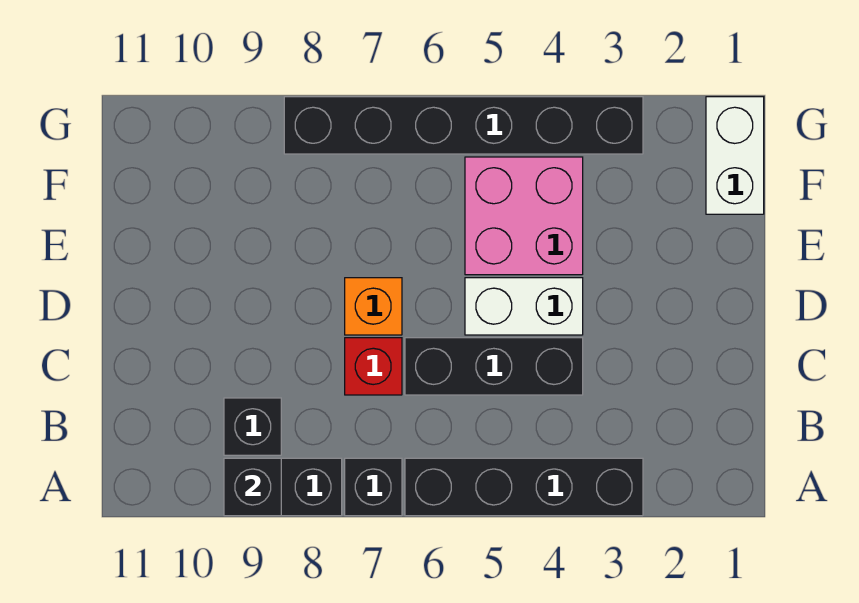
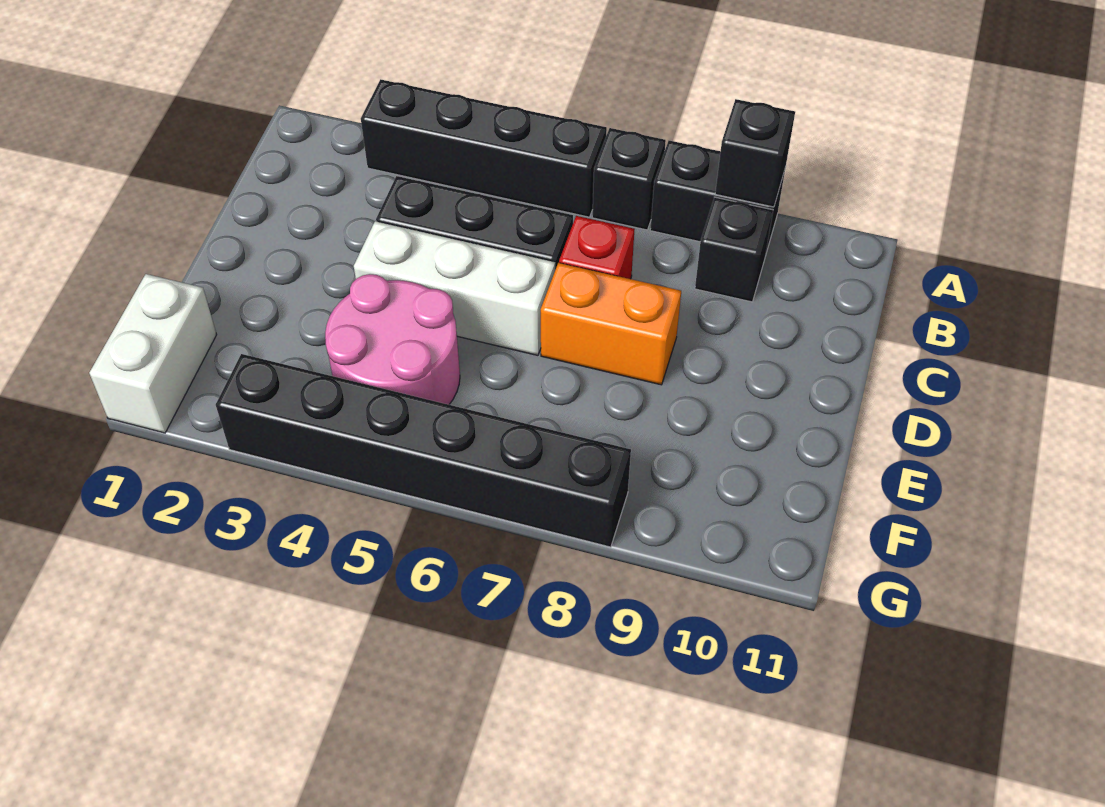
white brick D4:D5 level 1 -> white brick D4:D6 level 1
orange brick D7 level 1 -> orange brick D7:D8 level 1
pink brick E4:F5 level 1 -> pink round brick E4:F5 level 1

